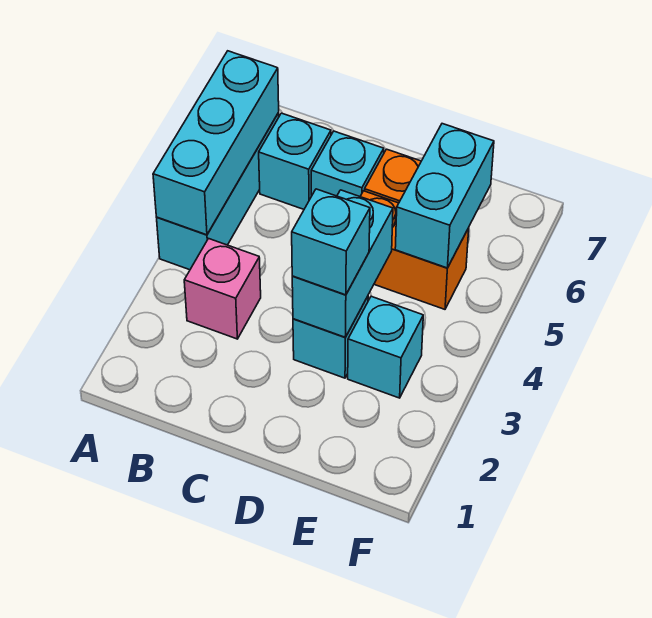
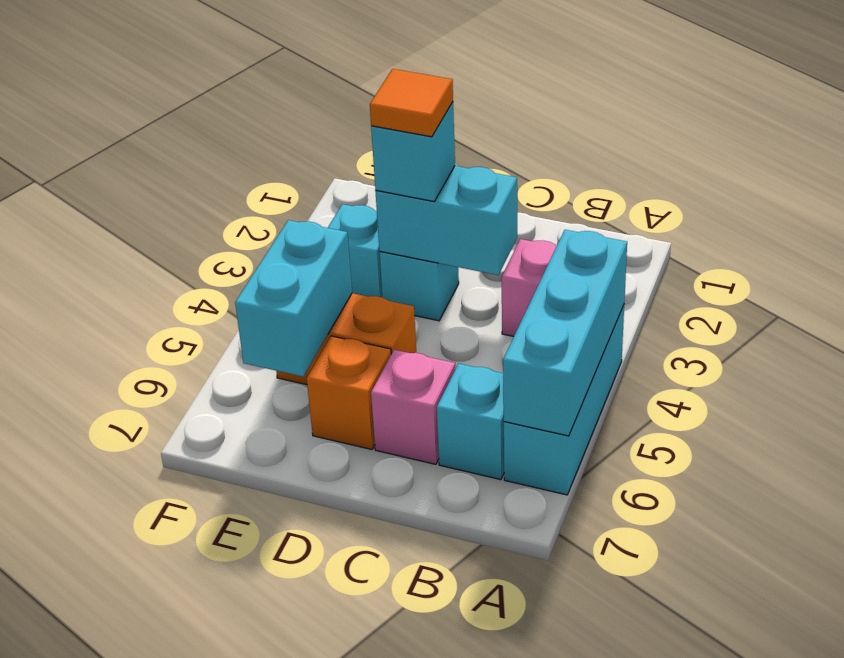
cyan brick C6 level 1 -> pink brick C6 level 1
cyan brick D3:D4 level 2 -> cyan brick C3:D3 level 2
none -> orange tile D3 level 4

